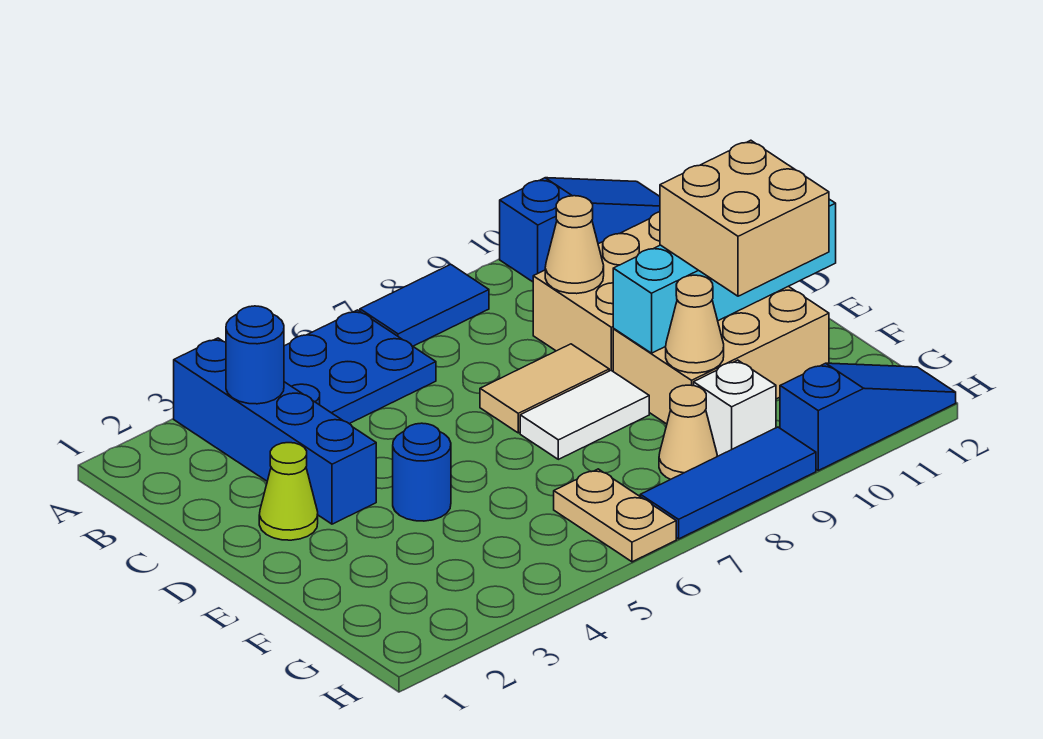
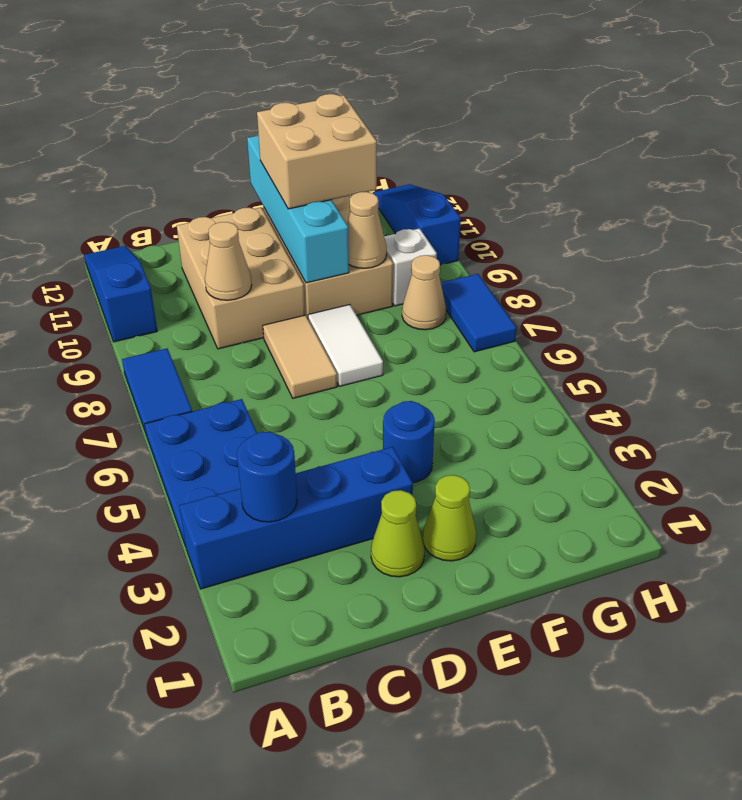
none -> lime cone E2 level 1
tan plate G6:H6 level 1 -> none
blue tile H7:H9 level 1 -> blue tile H7:H8 level 1

